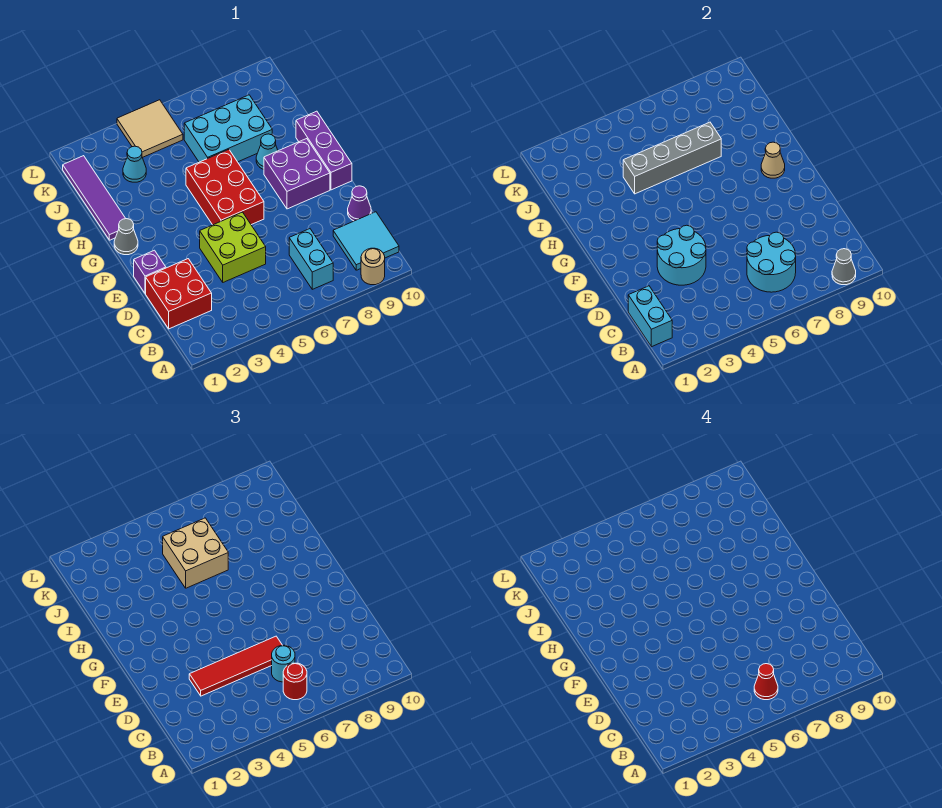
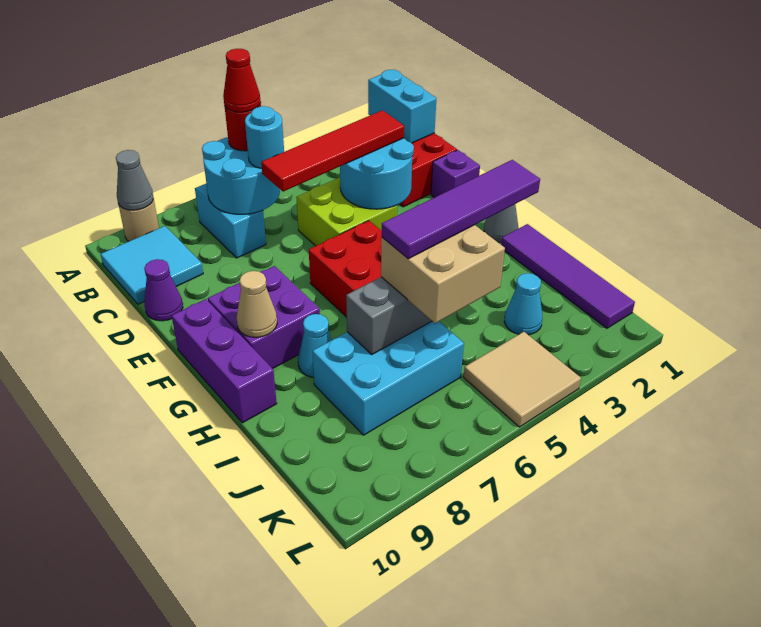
none -> purple tile I3:I6 level 4

